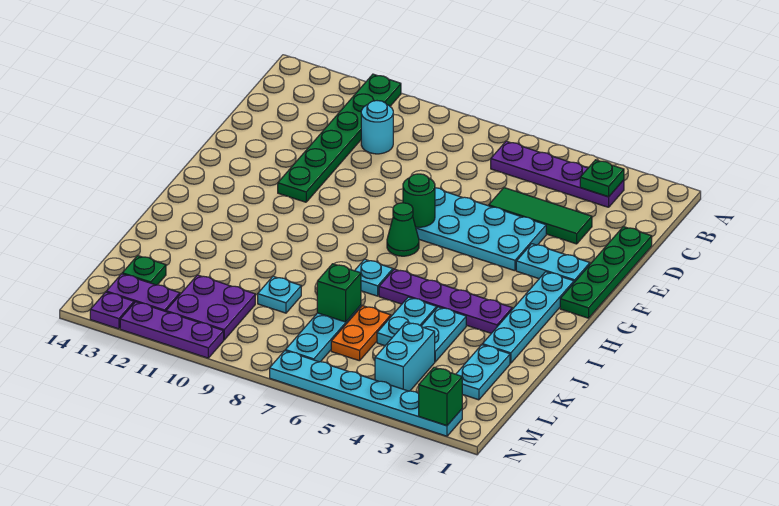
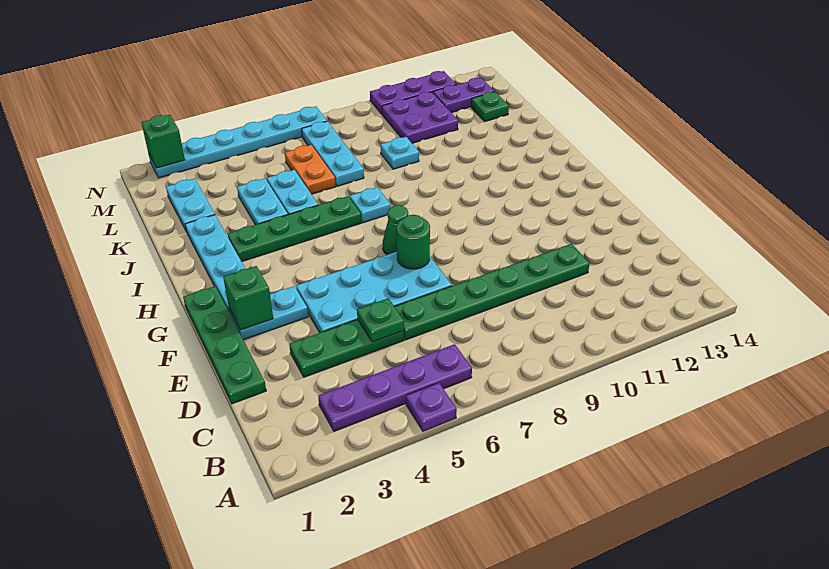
green plate A11:F11 level 1 -> green plate D6:D11 level 1
green plate B3 level 2 -> green plate D5 level 2
cyan round brick C10 level 1 -> none
green tile D3:D5 level 1 -> green plate D3:D5 level 1
purple plate I3:I6 level 1 -> green plate I3:I6 level 1
green brick K7 level 2 -> green brick F2 level 2
cyan brick L4:M4 level 1 -> none
purple plate N13 level 1 -> purple plate A5 level 1

